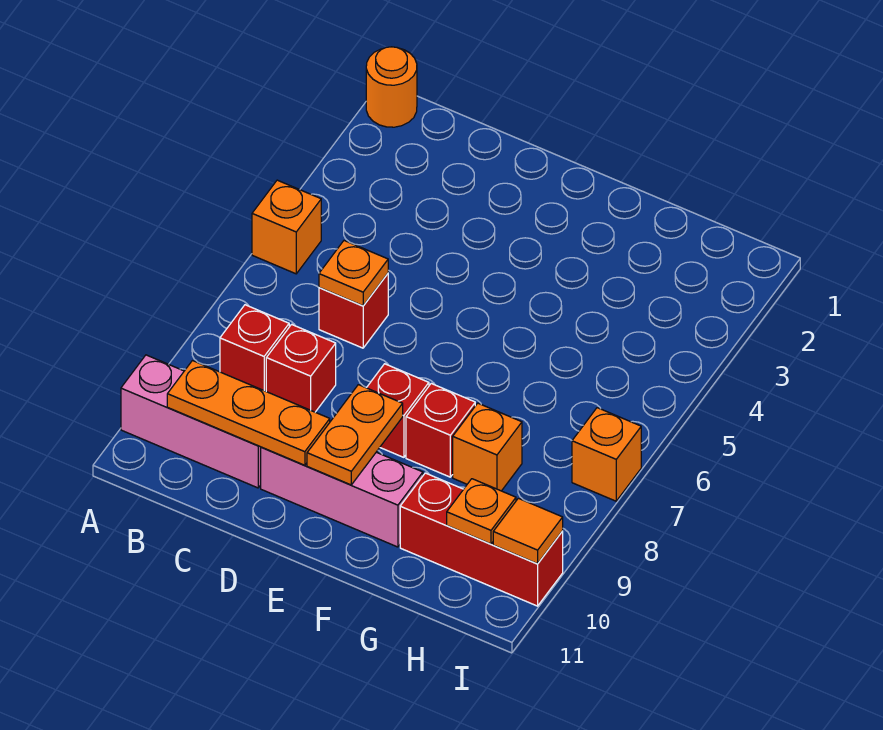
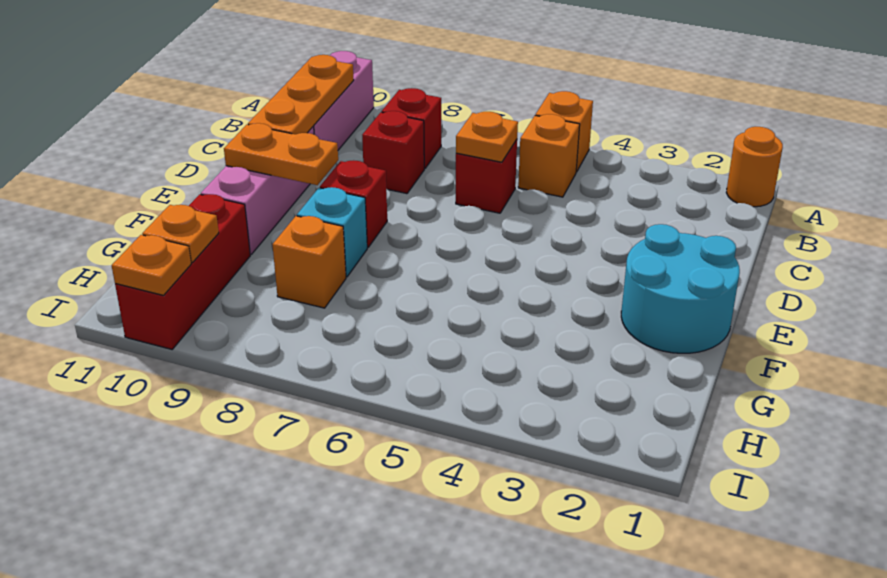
none -> cyan round brick E1:F2 level 1
red brick F8 level 1 -> cyan brick F8 level 1
orange brick I7 level 1 -> orange brick B5 level 1
orange tile I10 level 2 -> orange plate I10 level 2

